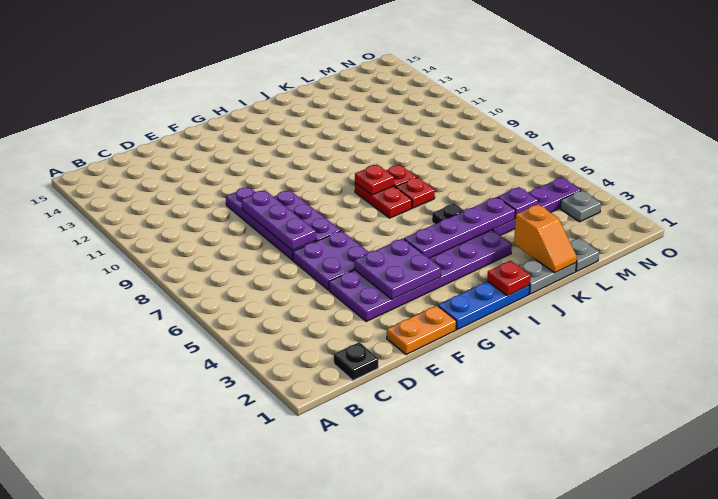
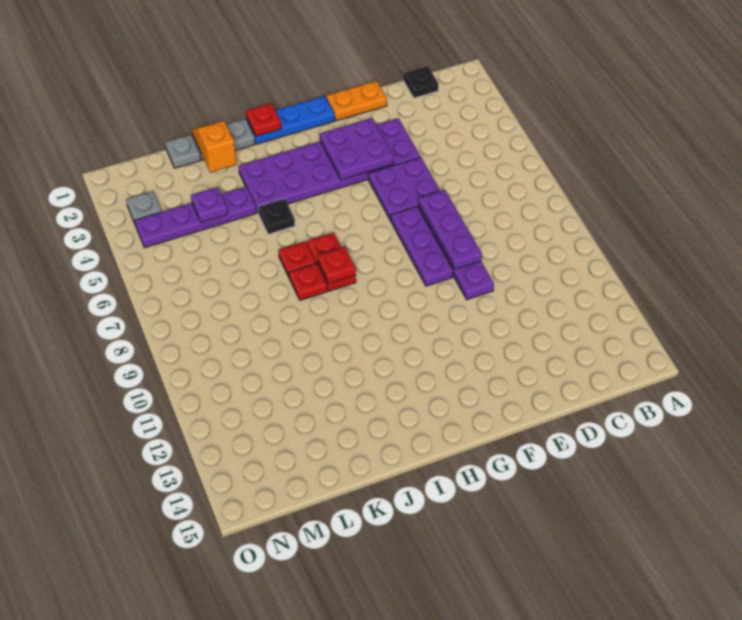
purple plate H4:K4 level 2 -> none

